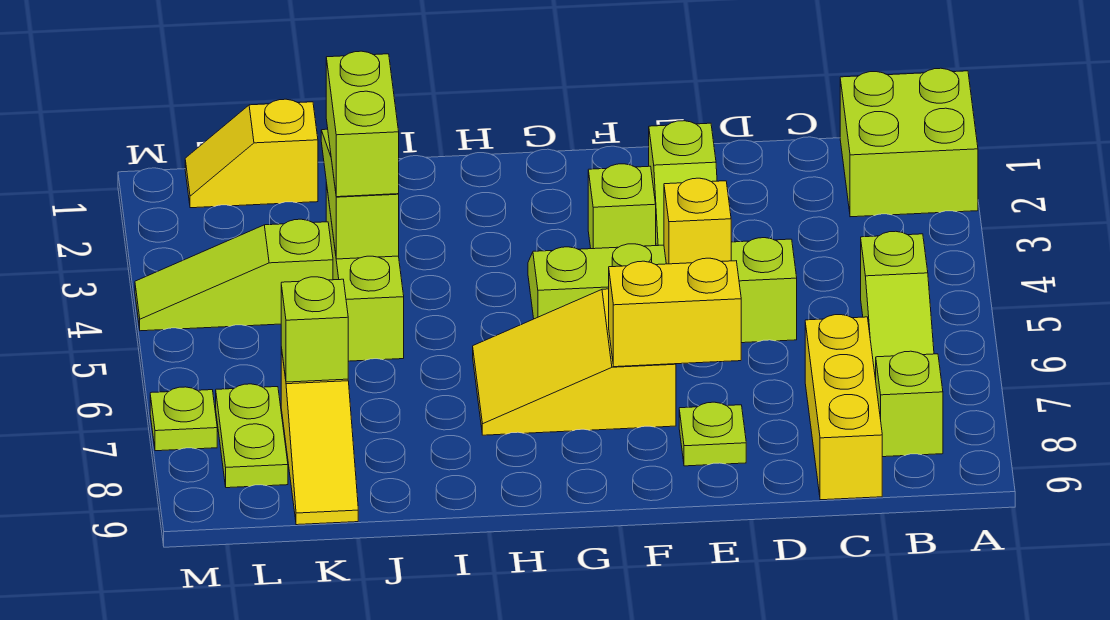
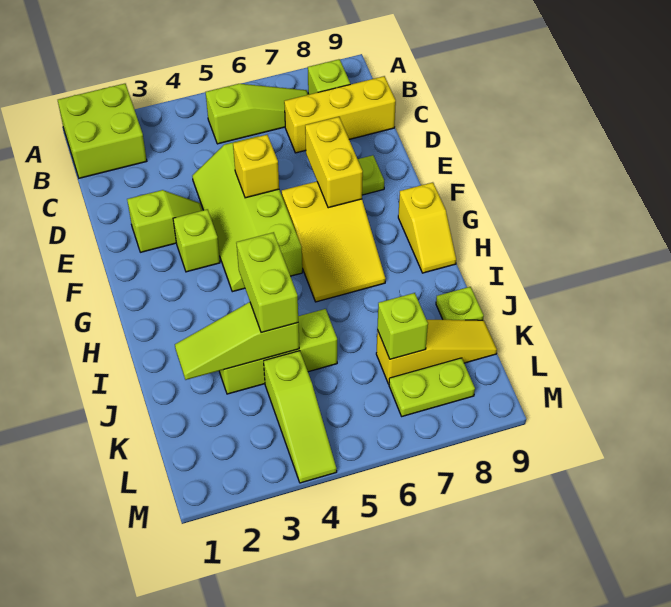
lime brick J3:J4 level 3 -> lime brick I4:J4 level 3
yellow slope K1:L1 level 1 top K -> yellow slope G9:H9 level 1 top G
lime plate M7 level 1 -> lime plate J9 level 1

